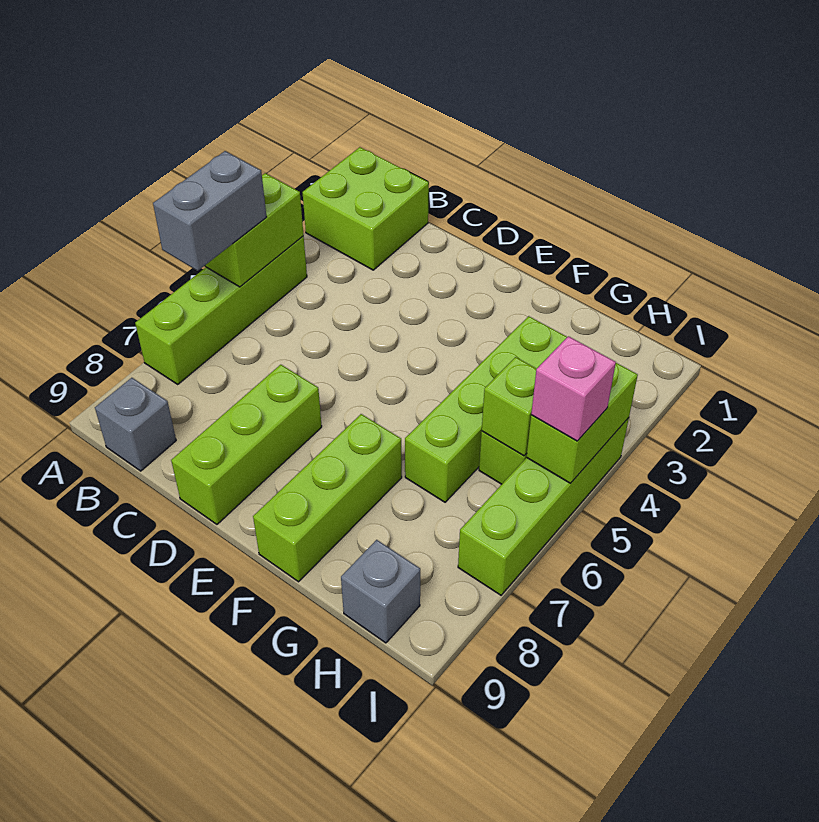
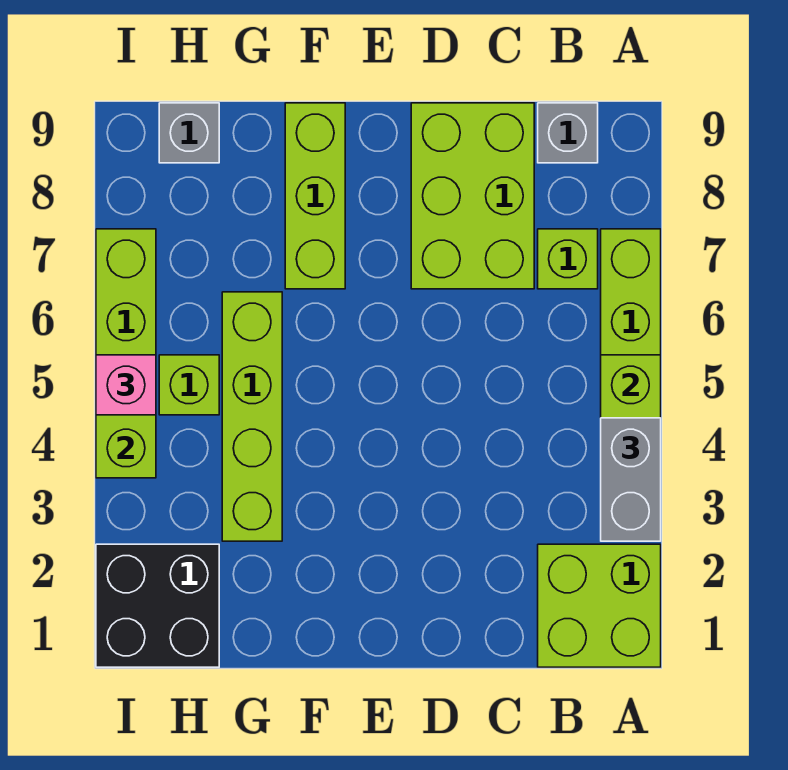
grey brick A5:A6 level 3 -> grey brick A3:A4 level 3
lime brick D7:D9 level 1 -> lime brick C7:D9 level 1
none -> black brick H1:I2 level 1
lime brick H5 level 2 -> lime brick B7 level 1

